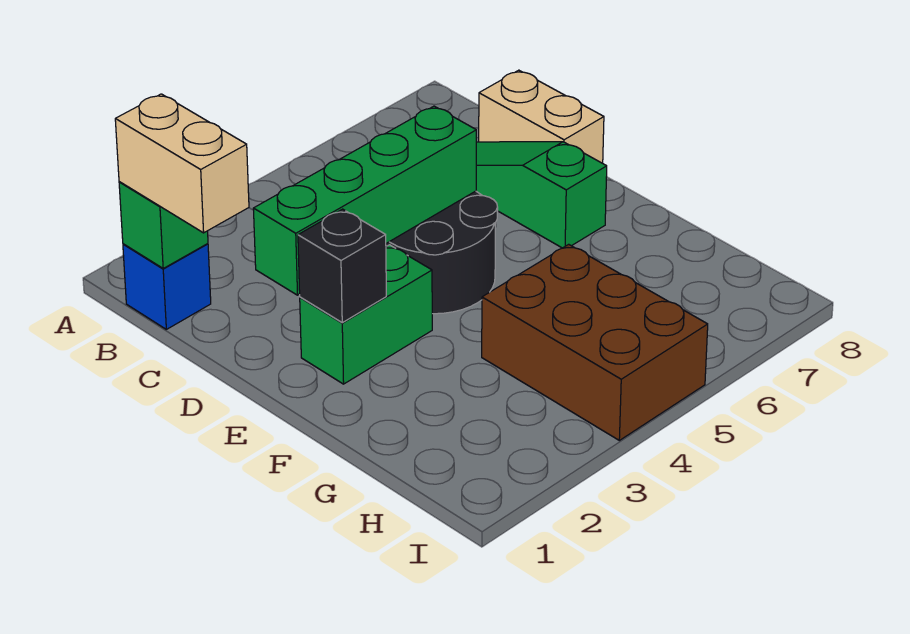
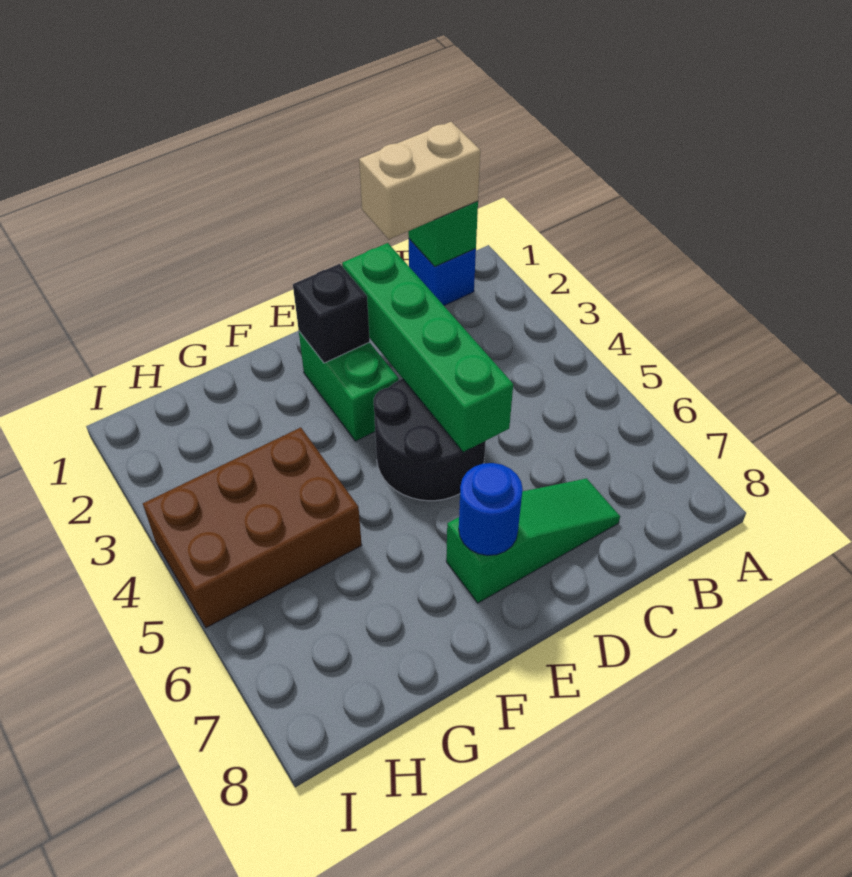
tan brick C8:D8 level 1 -> none
none -> blue round brick E7 level 2

